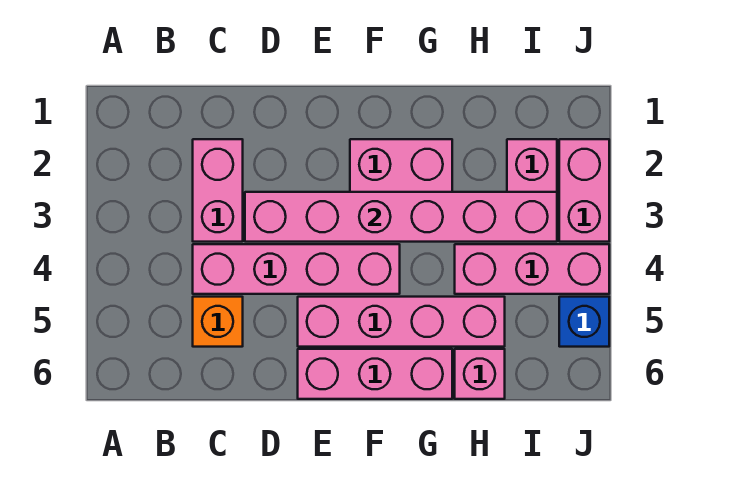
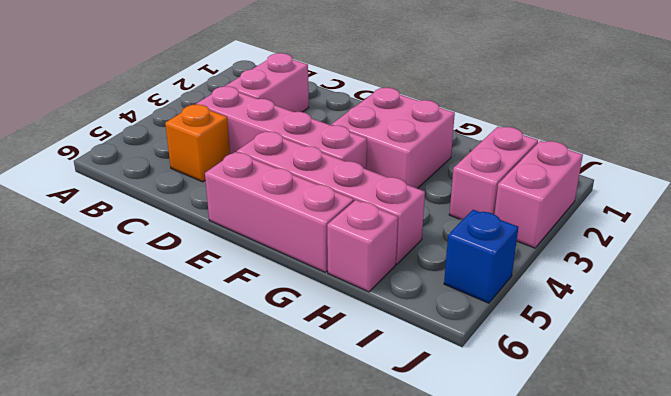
pink brick D3:I3 level 2 -> none
pink brick H4:J4 level 1 -> none

